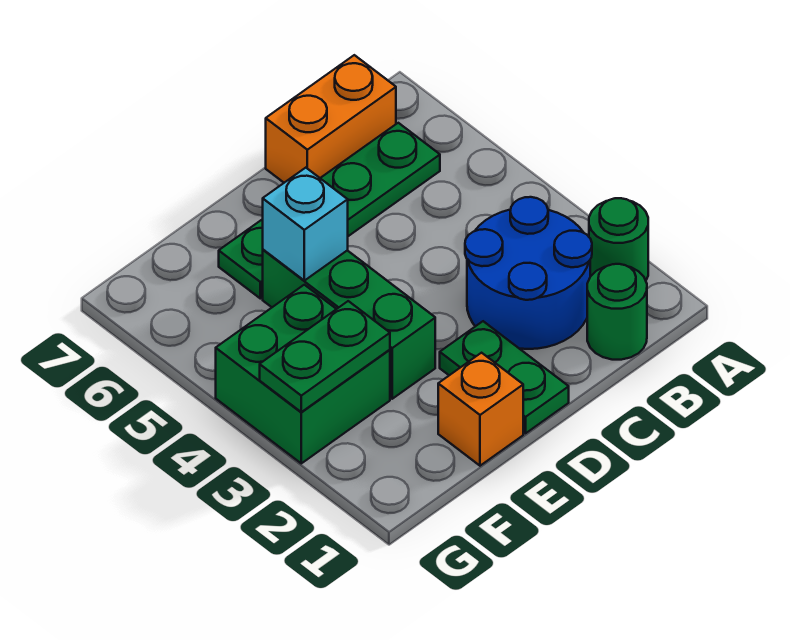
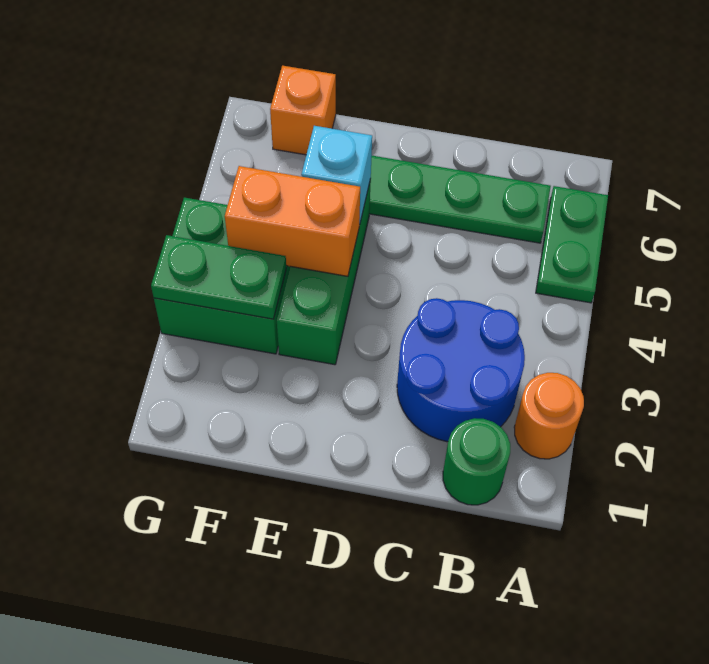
green round brick A2 level 1 -> orange round brick A2 level 1
orange brick B7:C7 level 1 -> orange brick E4:F4 level 2
green plate D1:D2 level 1 -> green plate A5:A6 level 1
orange brick E1 level 1 -> orange brick F7 level 1

